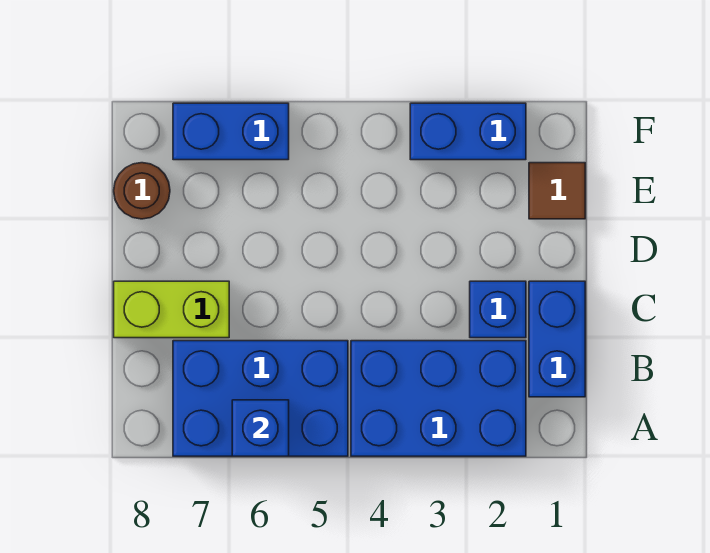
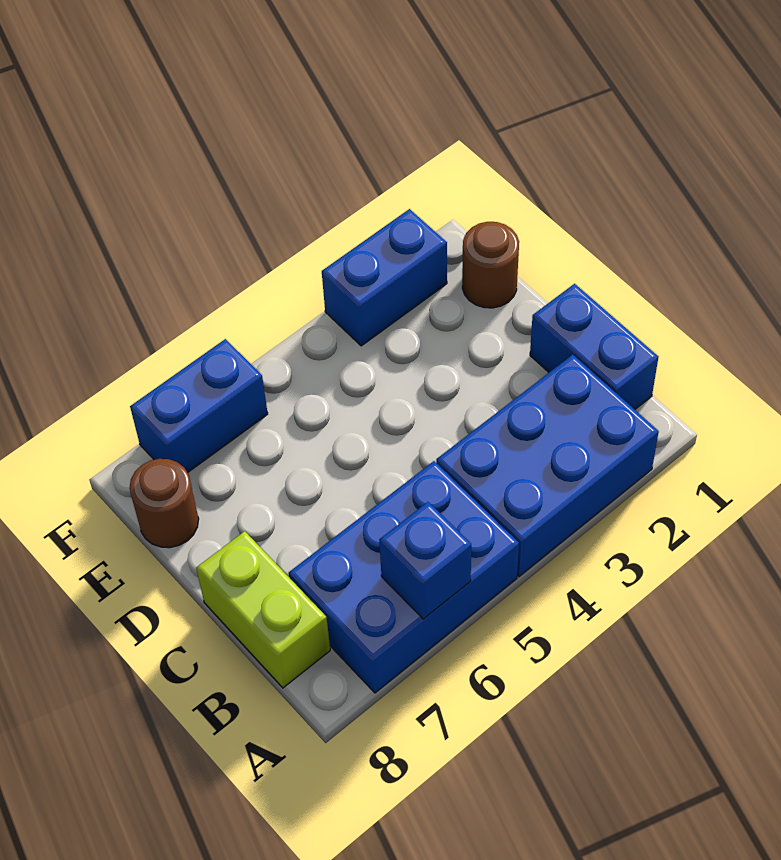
blue brick C2 level 1 -> none
lime brick C7:C8 level 1 -> lime brick B8:C8 level 1
brown tile E1 level 1 -> brown round brick E1 level 1

